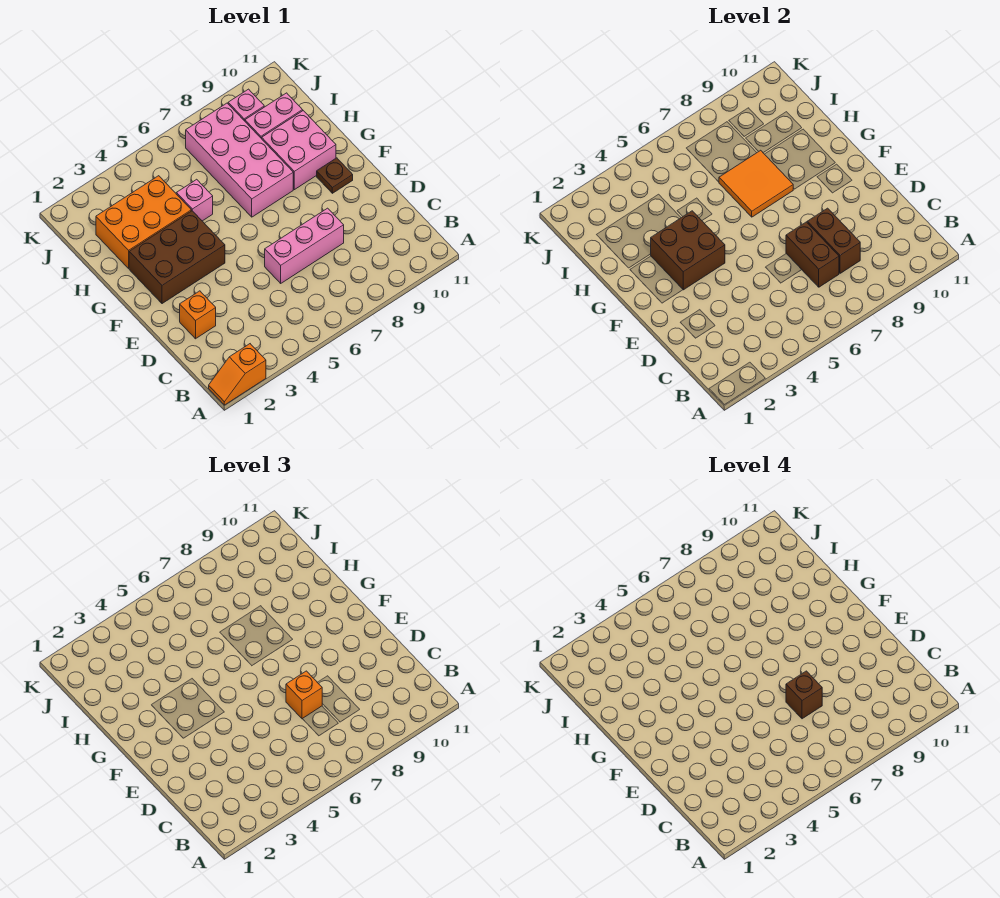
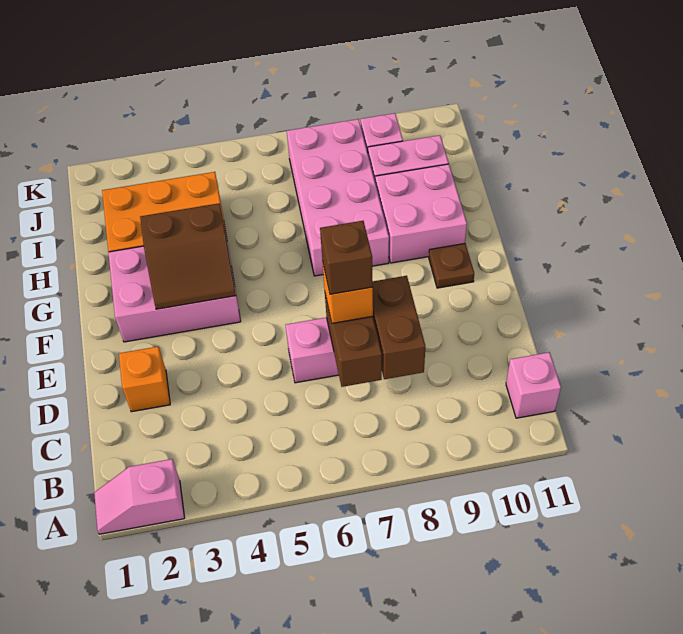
orange slope A1:A2 level 1 top 2 -> pink slope A1:A2 level 1 top 2
brown brick F2:G4 level 1 -> pink brick F2:G4 level 1
brown brick F3:G4 level 2 -> brown slope F3:G4 level 2 top G
orange tile G7:H8 level 2 -> none
pink brick H5 level 1 -> pink brick B11 level 1

